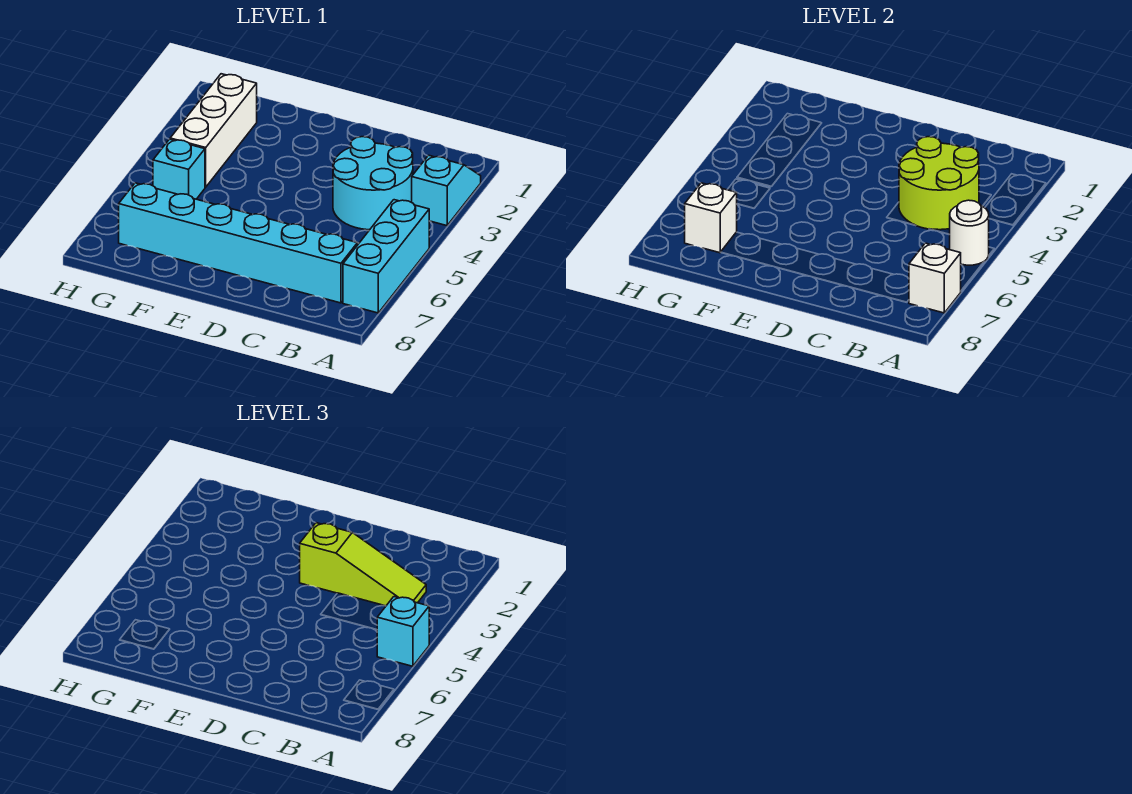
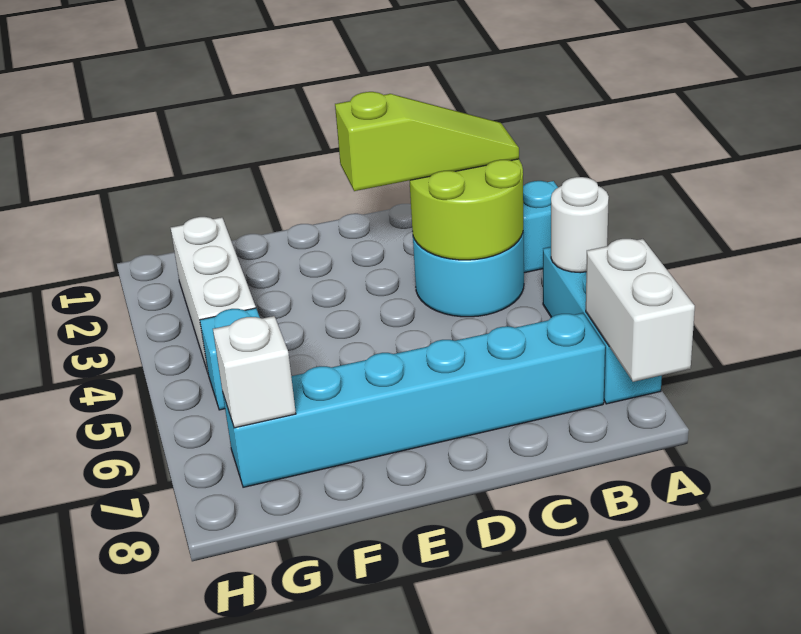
cyan brick A5 level 3 -> none
white brick A7 level 2 -> white brick A7:A8 level 2

